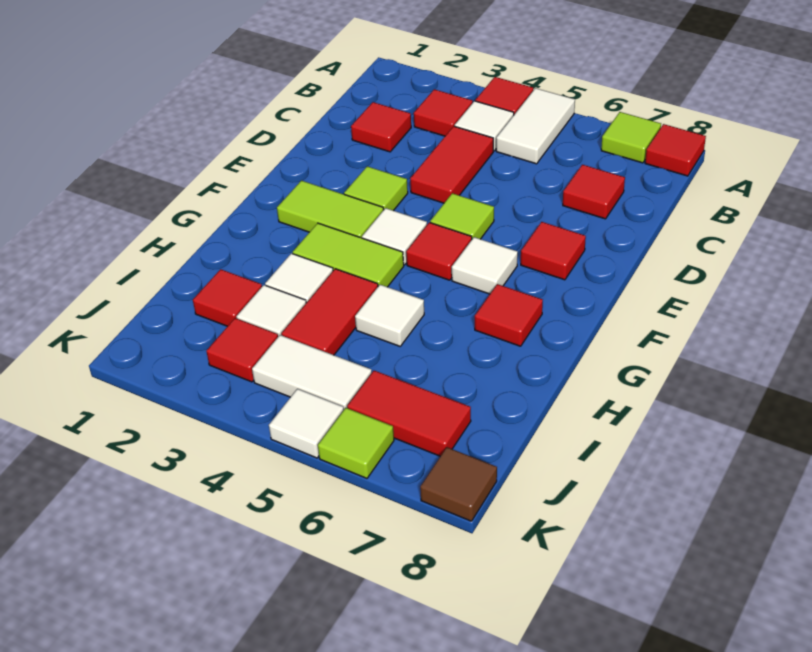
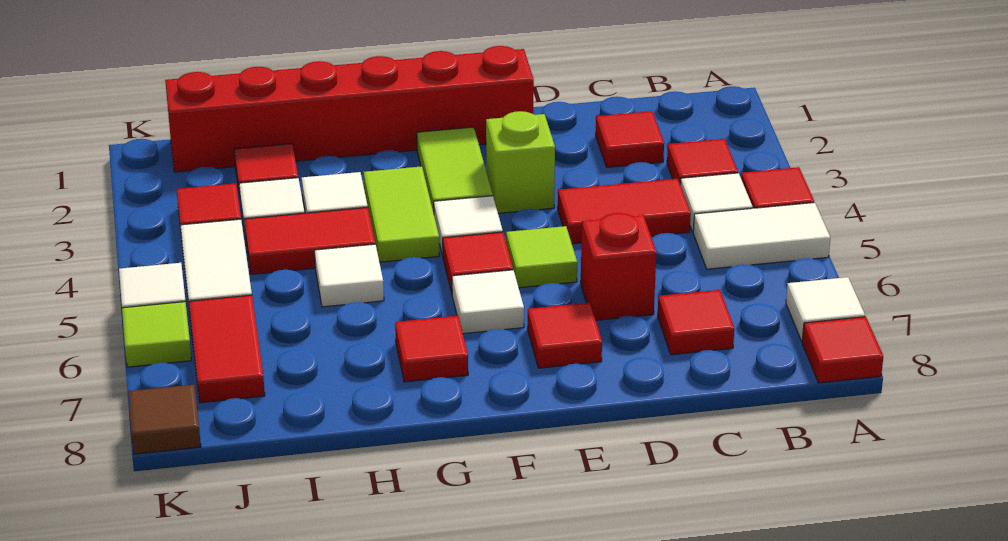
lime tile A7 level 1 -> white tile A7 level 1
none -> red brick D6 level 1
none -> red brick E1:J1 level 1
lime tile E3 level 1 -> lime brick E3 level 1

